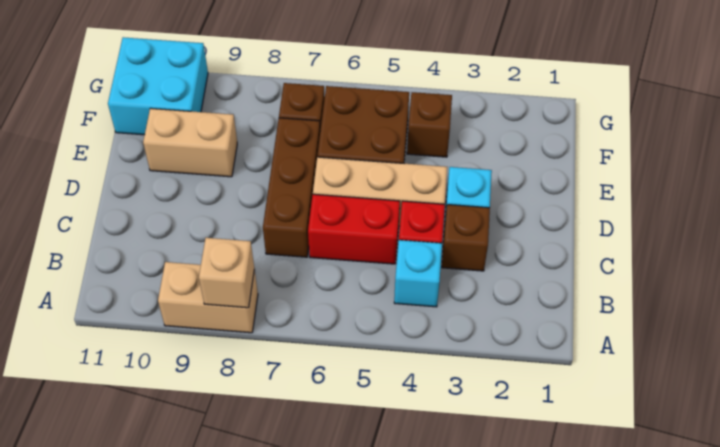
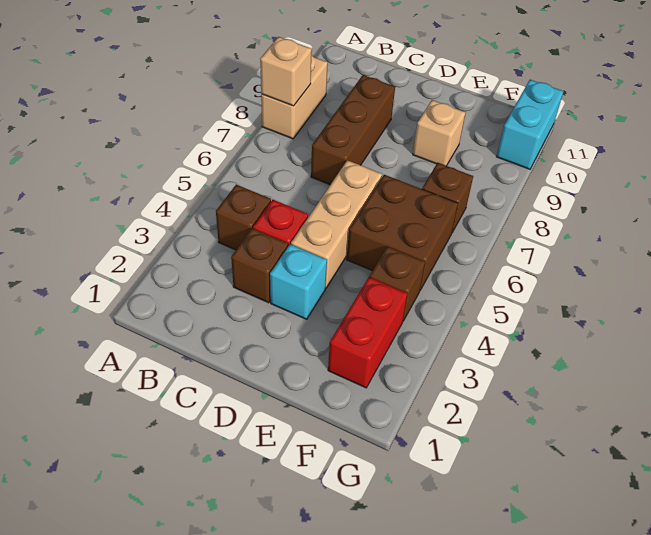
cyan brick B4 level 1 -> brown brick B4 level 1
red brick C5:C6 level 1 -> red brick F2:F3 level 1
brown brick C7:E7 level 1 -> brown brick C7:C9 level 1
tan brick E9:E10 level 1 -> tan brick E9 level 1
cyan brick F10:G11 level 1 -> cyan brick G10:G11 level 1

